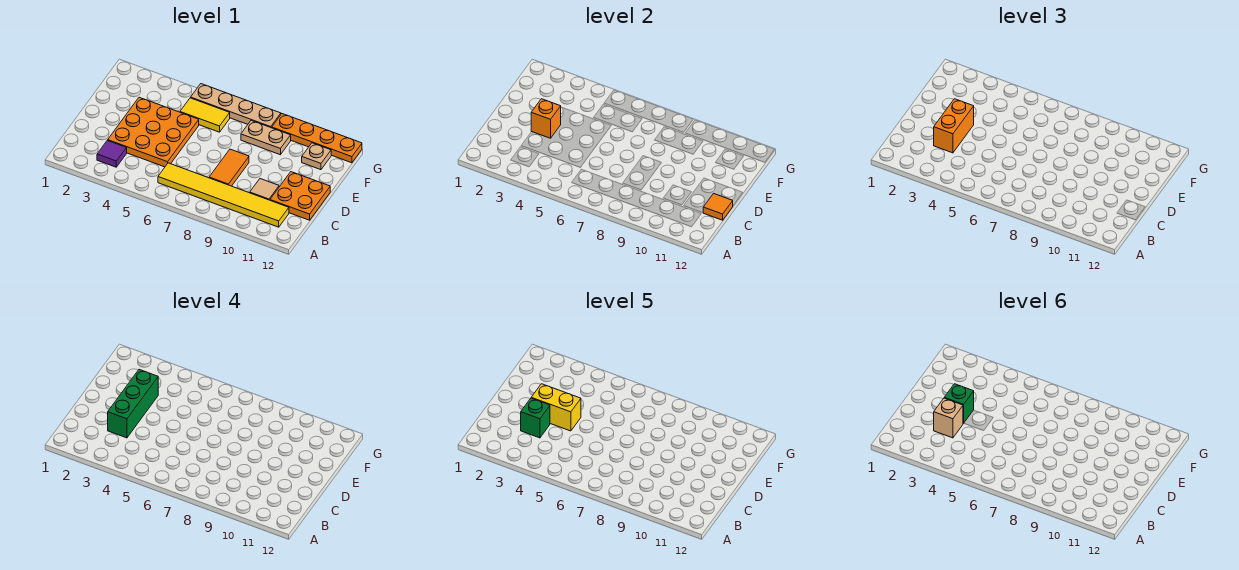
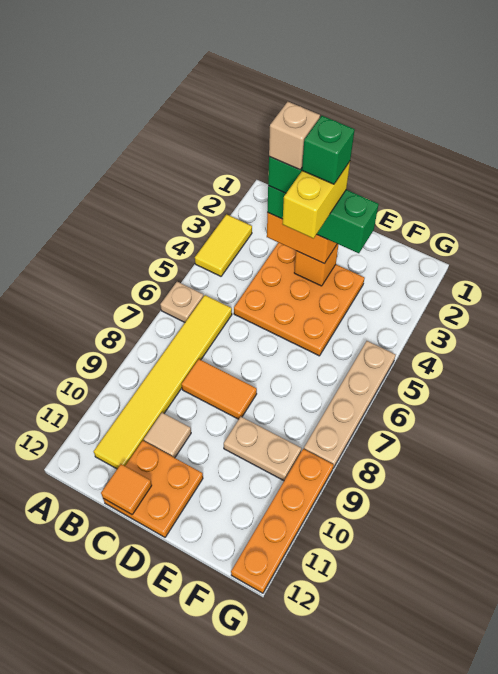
purple tile B3 level 1 -> none
yellow tile F5:F6 level 1 -> yellow tile A3:A4 level 1
tan plate F8:F9 level 1 -> tan plate E9:F9 level 1
tan plate F11 level 1 -> tan plate A6 level 1

